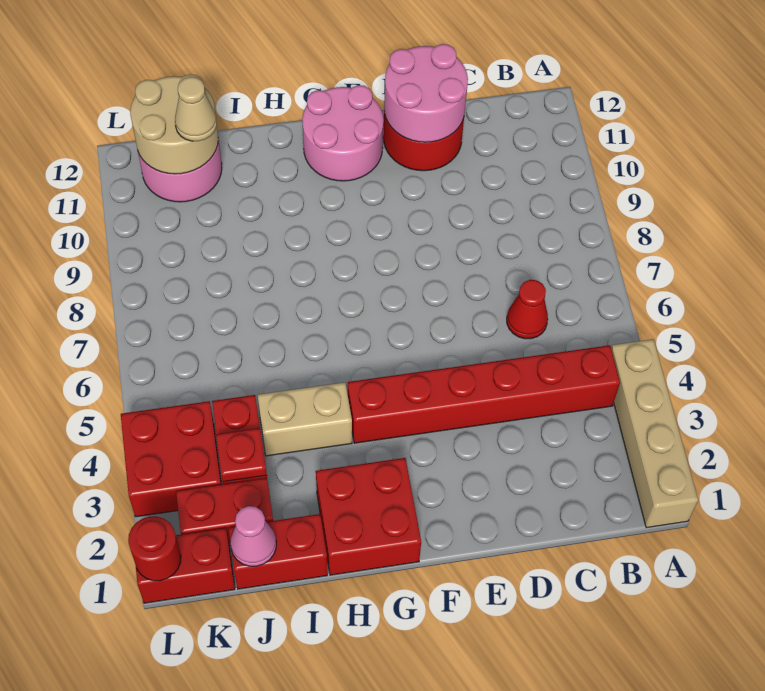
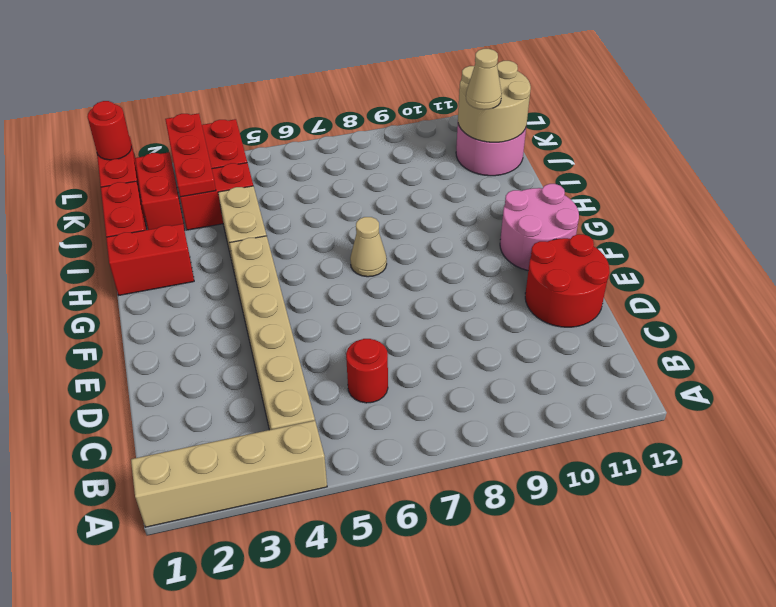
red brick B4:G4 level 1 -> tan brick B4:G4 level 1
red cone C6 level 1 -> red round brick C6 level 1
pink round brick D11:E12 level 2 -> none
red brick G1:H2 level 1 -> red brick H1:H2 level 1
none -> tan cone G7 level 1
pink cone J1 level 2 -> none
red plate J3 level 2 -> red plate J3:L3 level 2

